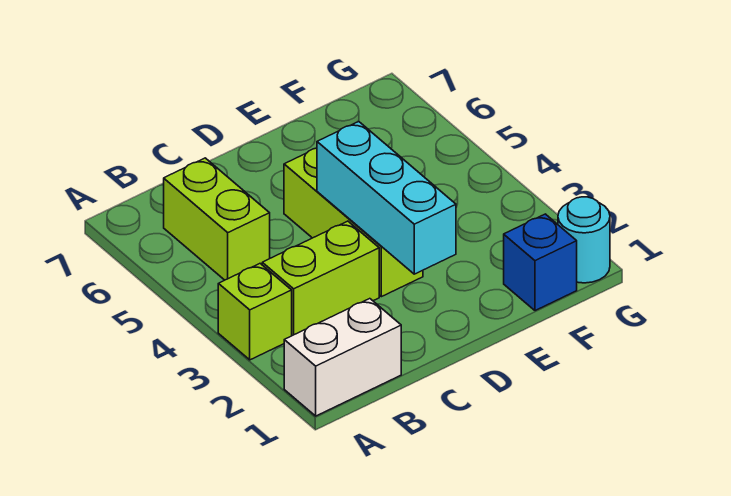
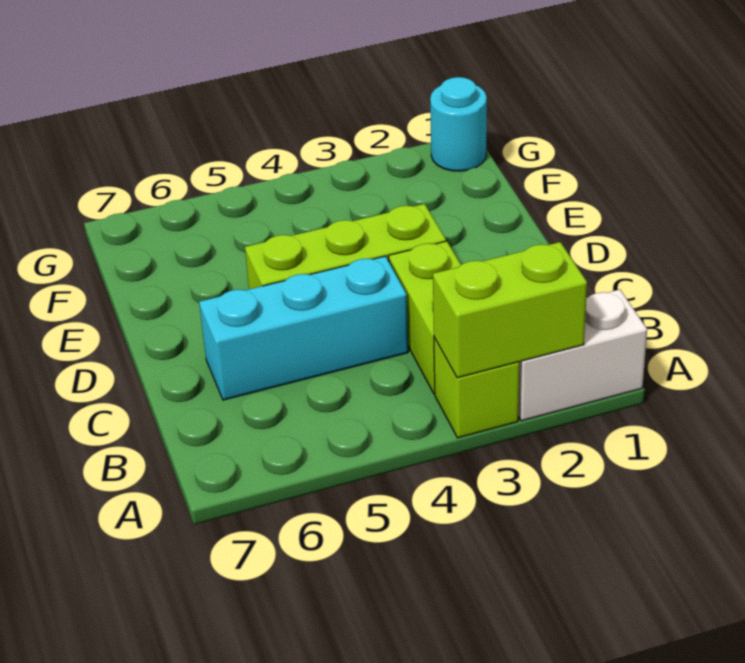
white brick A1:B1 level 1 -> white brick A1:A2 level 1
lime brick B5:B6 level 1 -> lime brick A2:A3 level 2
cyan brick D2:D4 level 2 -> cyan brick C4:C6 level 1
blue brick F1 level 1 -> none

